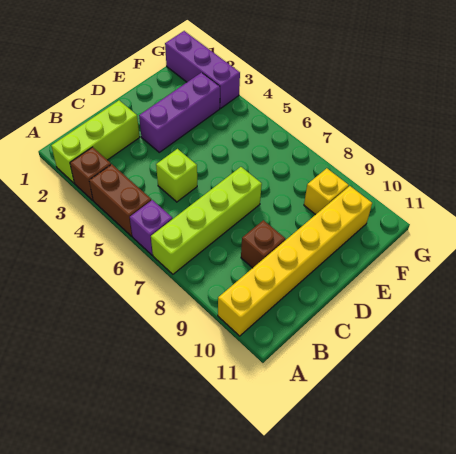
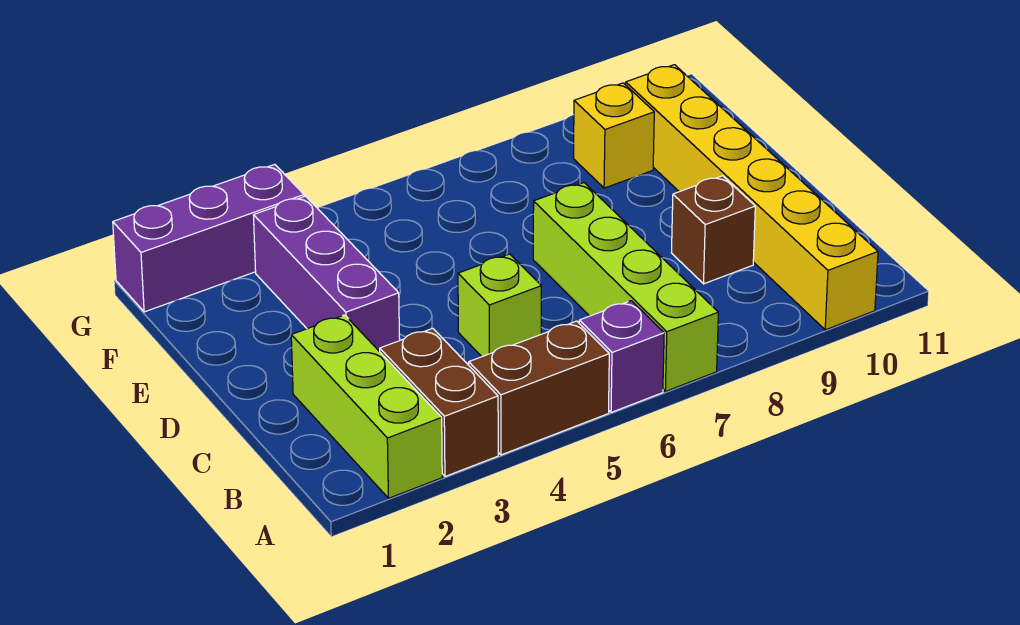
brown brick A3 level 1 -> brown brick A3:B3 level 1

